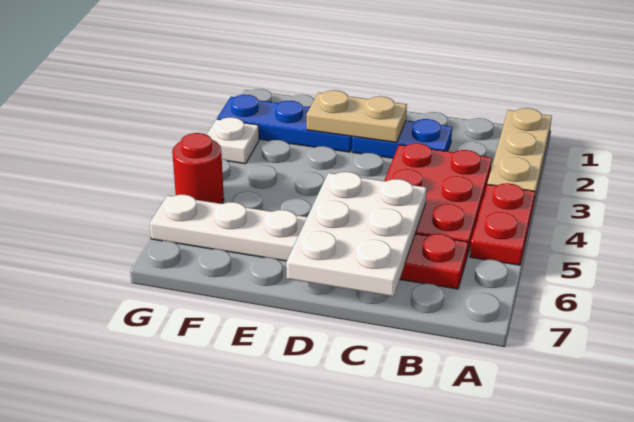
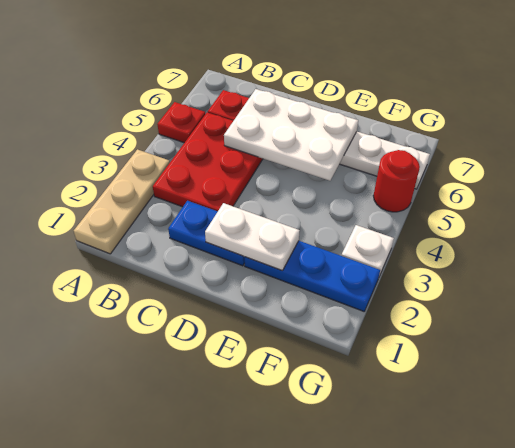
red plate A4:A5 level 1 -> red plate A5 level 1
white plate C5:D7 level 2 -> white plate C5:E6 level 2
tan plate D2:E2 level 2 -> white plate D2:E2 level 2

